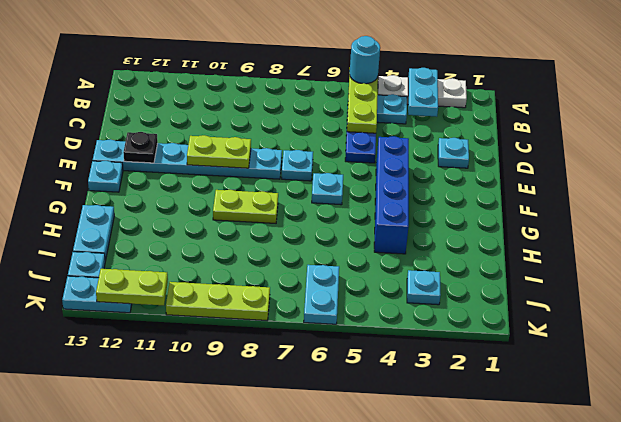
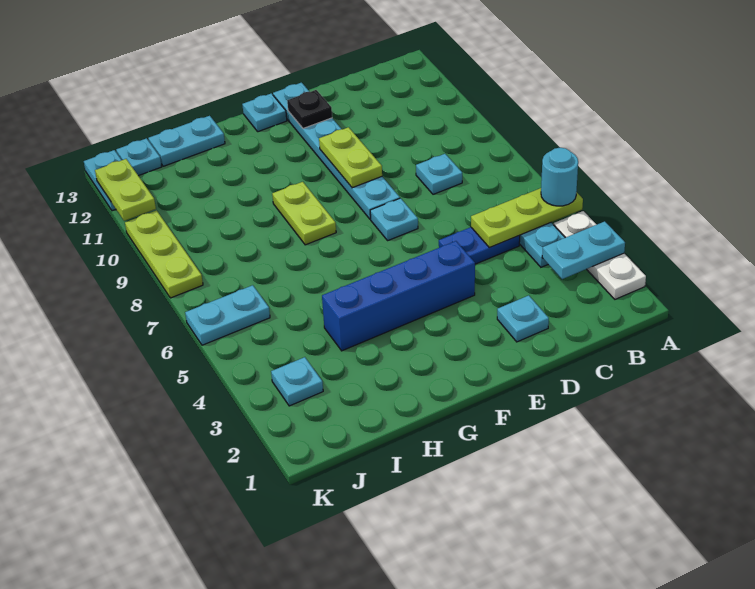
cyan plate F6 level 1 -> cyan plate C8 level 1

